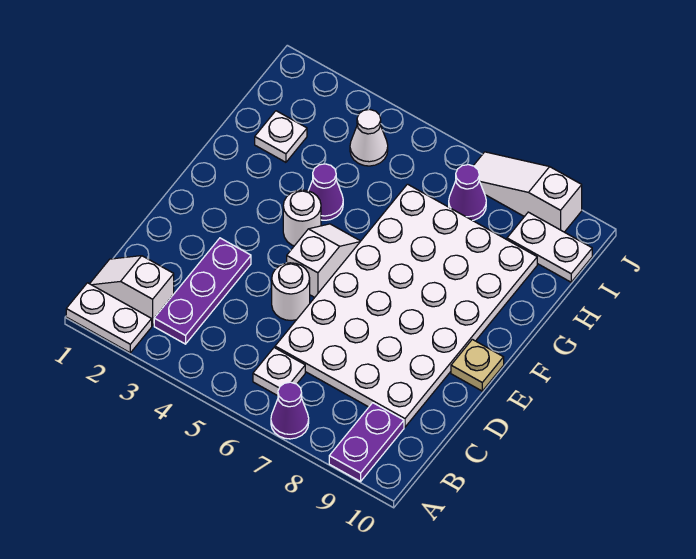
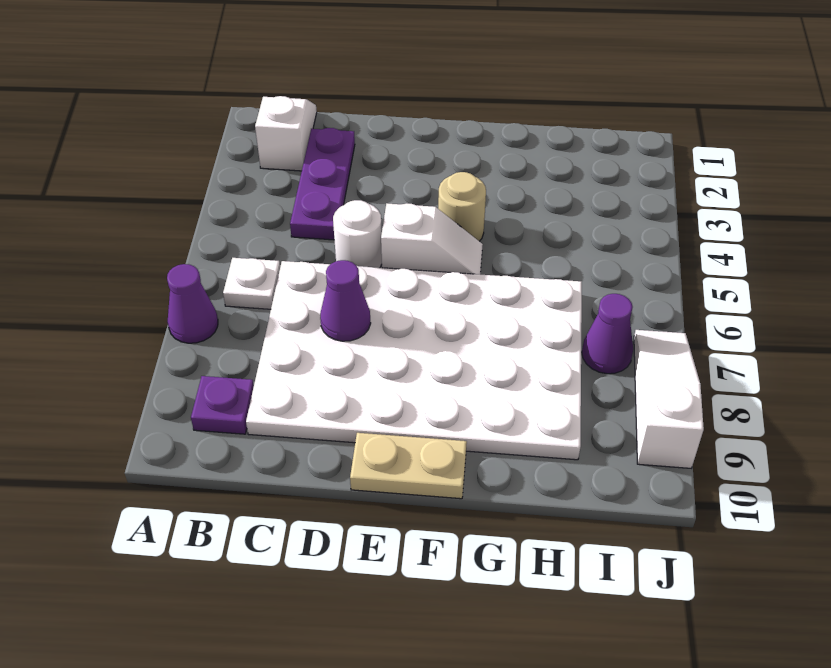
white plate A1:A2 level 1 -> none
purple plate A9:B9 level 1 -> purple plate B9 level 1
purple plate B3:D3 level 1 -> purple plate C2:C4 level 1
tan plate E10 level 1 -> tan plate E10:F10 level 1
white round brick F4 level 1 -> tan round brick F4 level 1
purple cone G4 level 1 -> purple cone D7 level 2
white plate H2 level 1 -> none
white cone I4 level 1 -> none
white plate I9:I10 level 1 -> none

